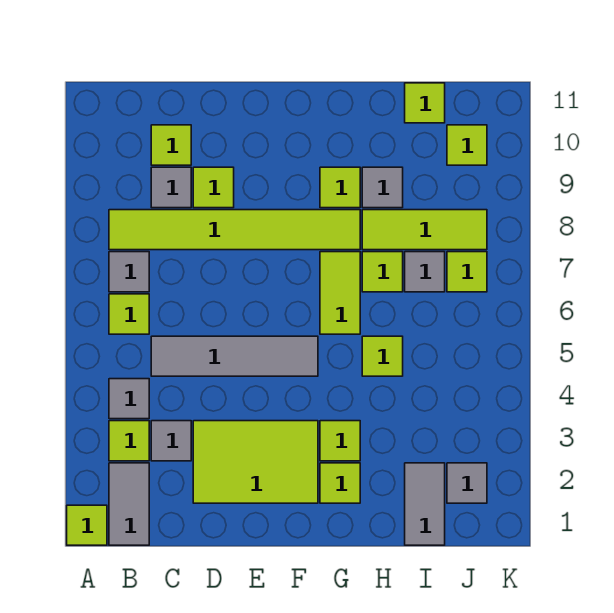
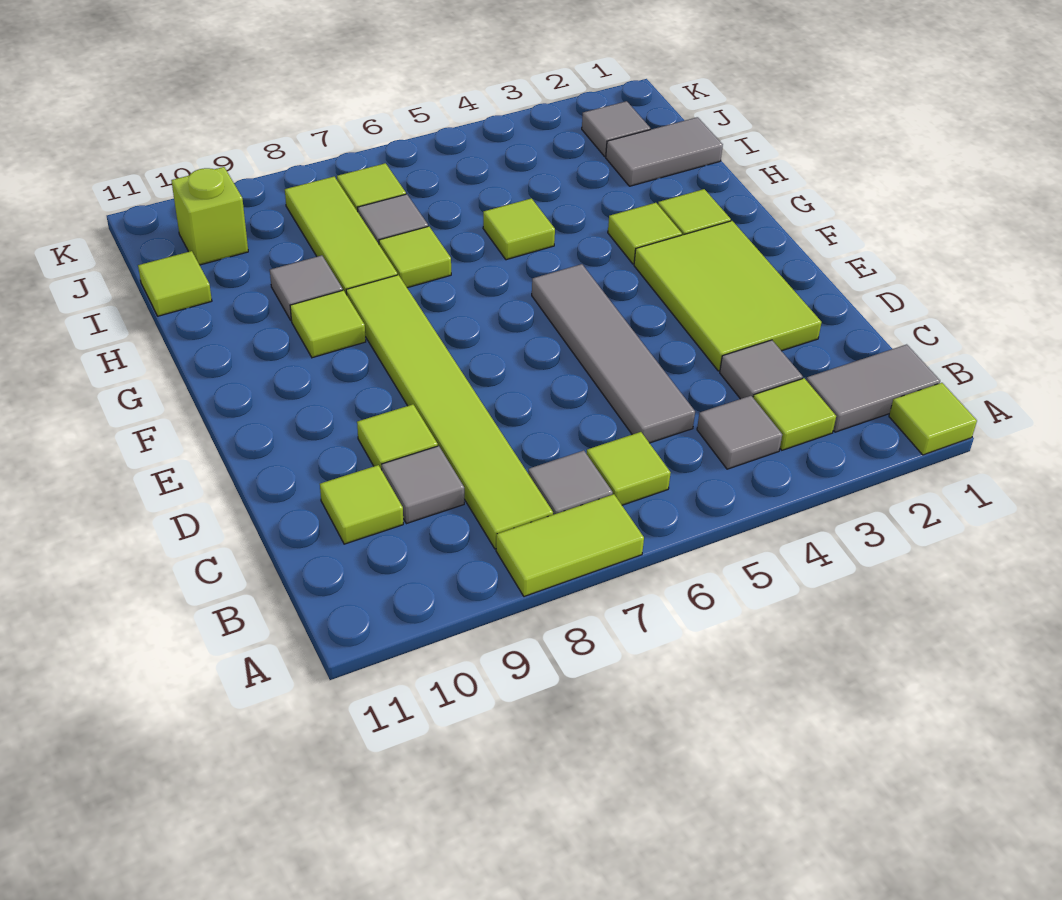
lime tile G6:G7 level 1 -> lime tile A7:A8 level 1
lime tile J10 level 1 -> lime brick J10 level 1

